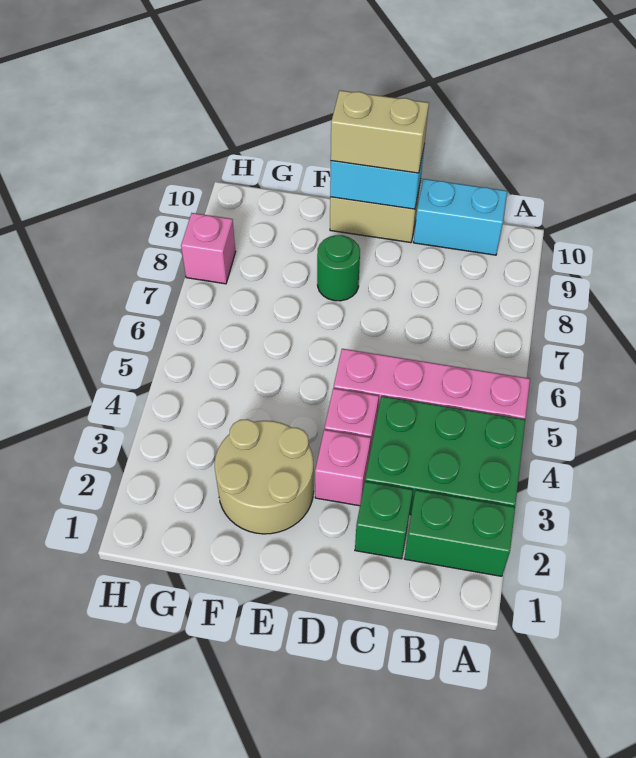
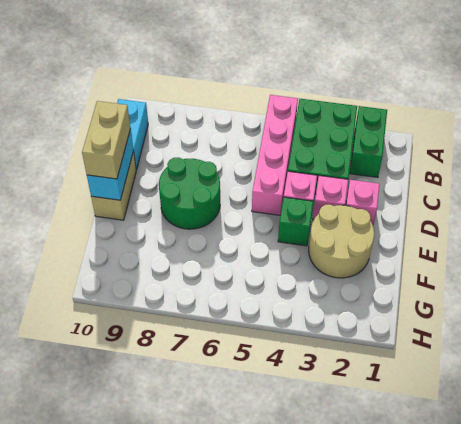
green brick C2 level 1 -> green brick E4 level 1
green round brick E8 level 1 -> green round brick D7:E8 level 1
pink brick H8 level 1 -> pink brick D2 level 1

